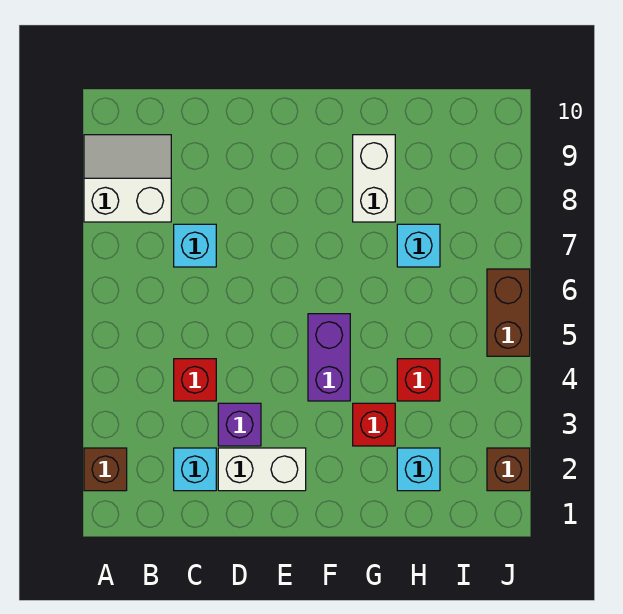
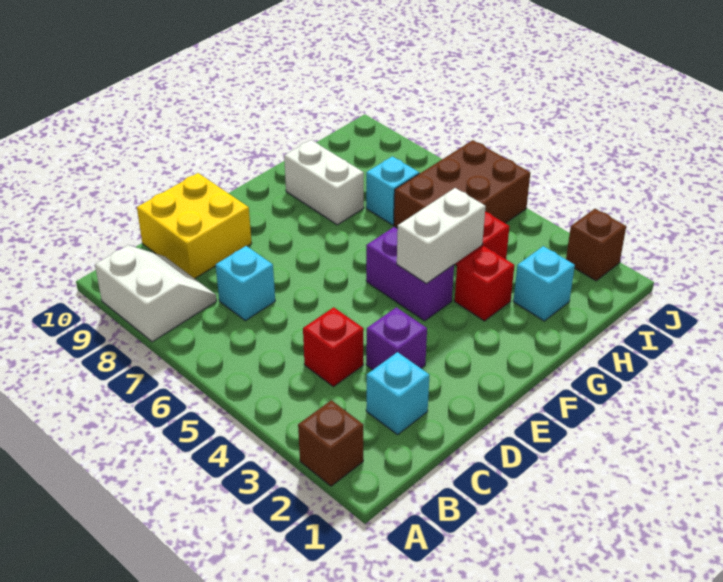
white slope A8:B9 level 1 top 8 -> white slope A8:B9 level 1 top A
none -> yellow brick C9:D10 level 1
white brick D2:E2 level 1 -> white brick F4:G4 level 2
brown brick J5:J6 level 1 -> brown brick H5:J6 level 1

